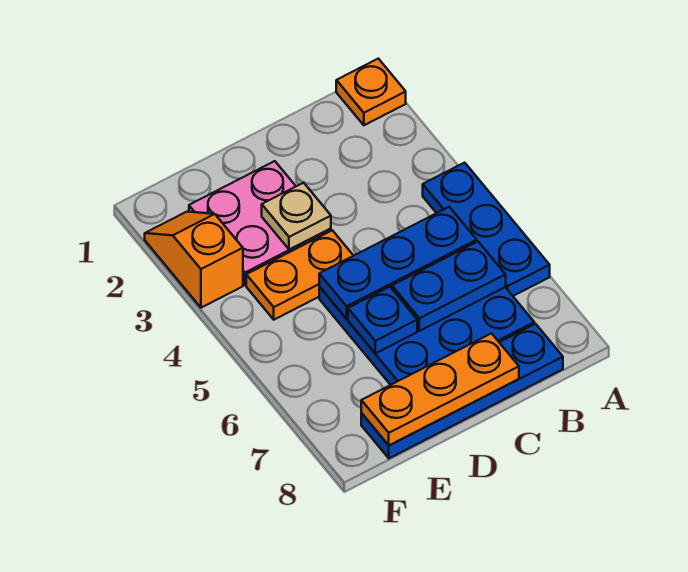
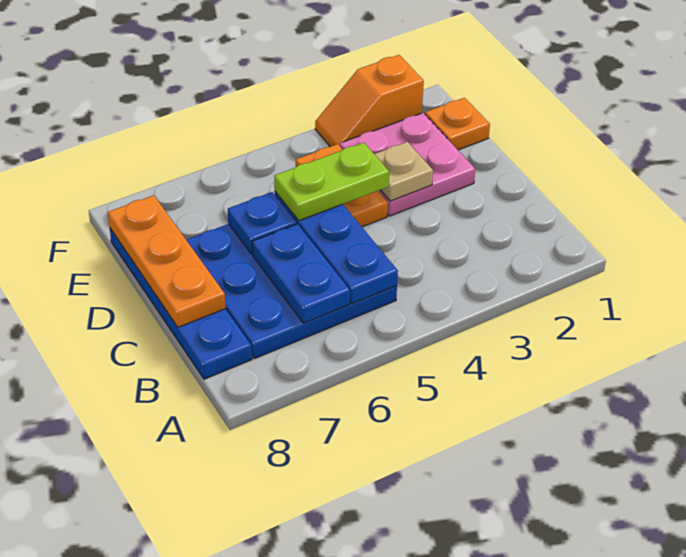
orange plate A1 level 1 -> orange plate E1 level 1
blue plate A4:A6 level 1 -> none
none -> lime plate D4:D5 level 3
orange slope F2:F3 level 1 top 3 -> orange slope F2:F3 level 1 top 2

